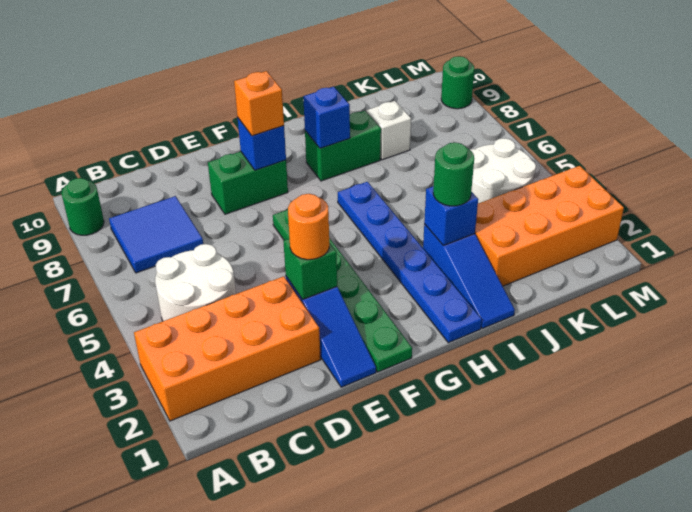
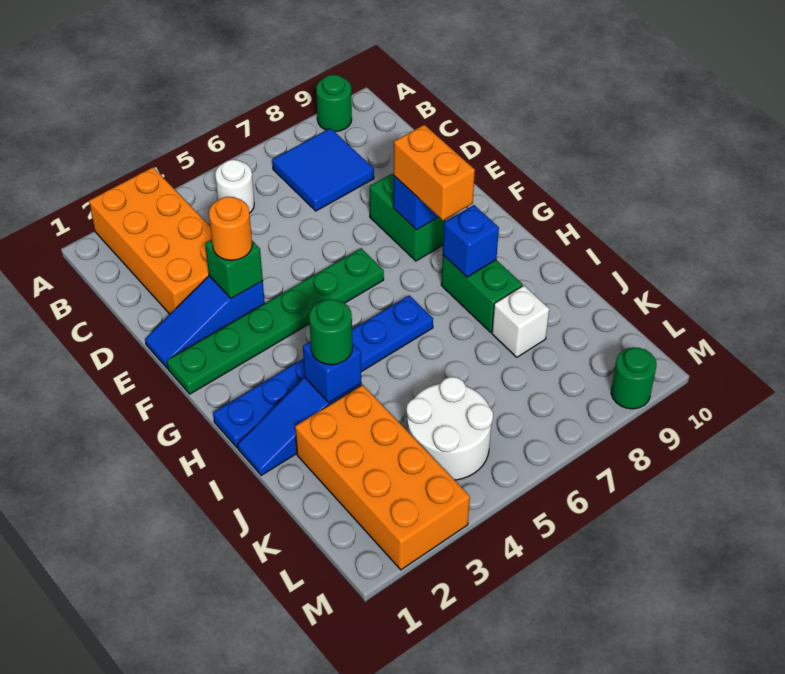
white round brick B4:C5 level 1 -> white round brick B5 level 1
orange brick F8 level 3 -> orange brick F8:G8 level 3

